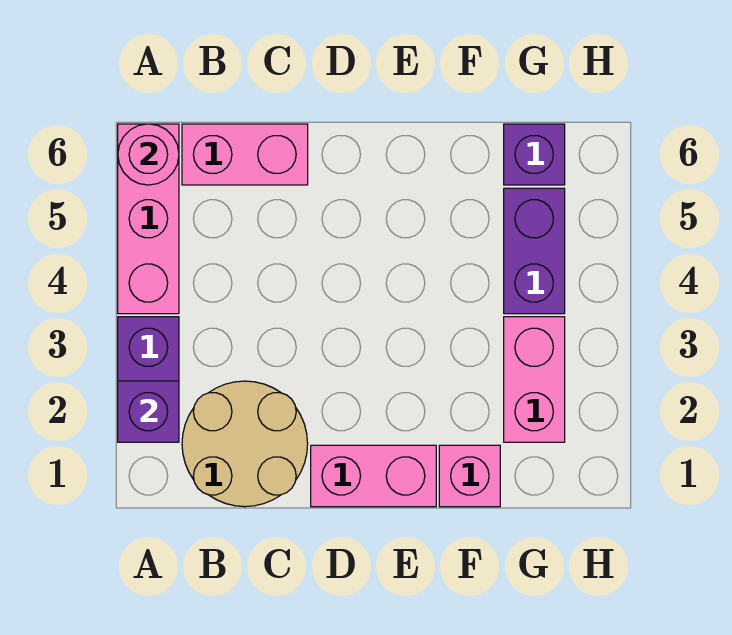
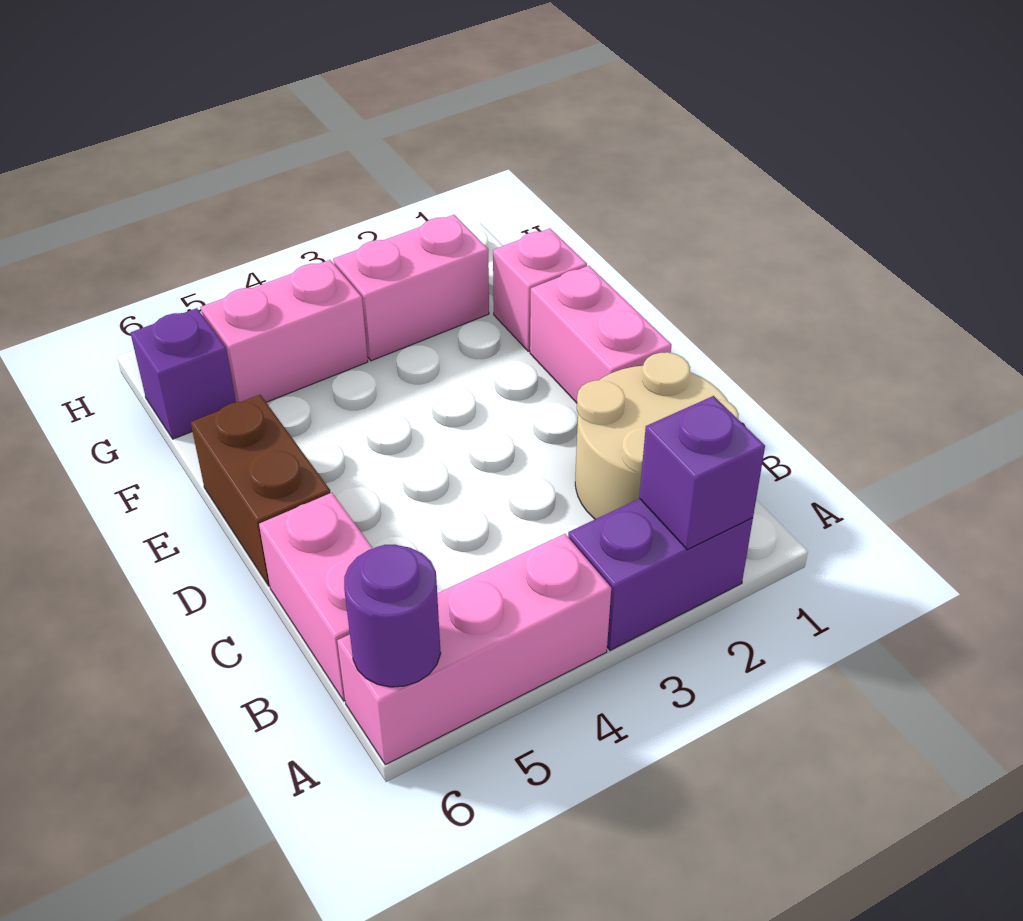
pink round brick A6 level 2 -> purple round brick A6 level 2
none -> brown brick D6:E6 level 1
purple brick G4:G5 level 1 -> pink brick G4:G5 level 1

